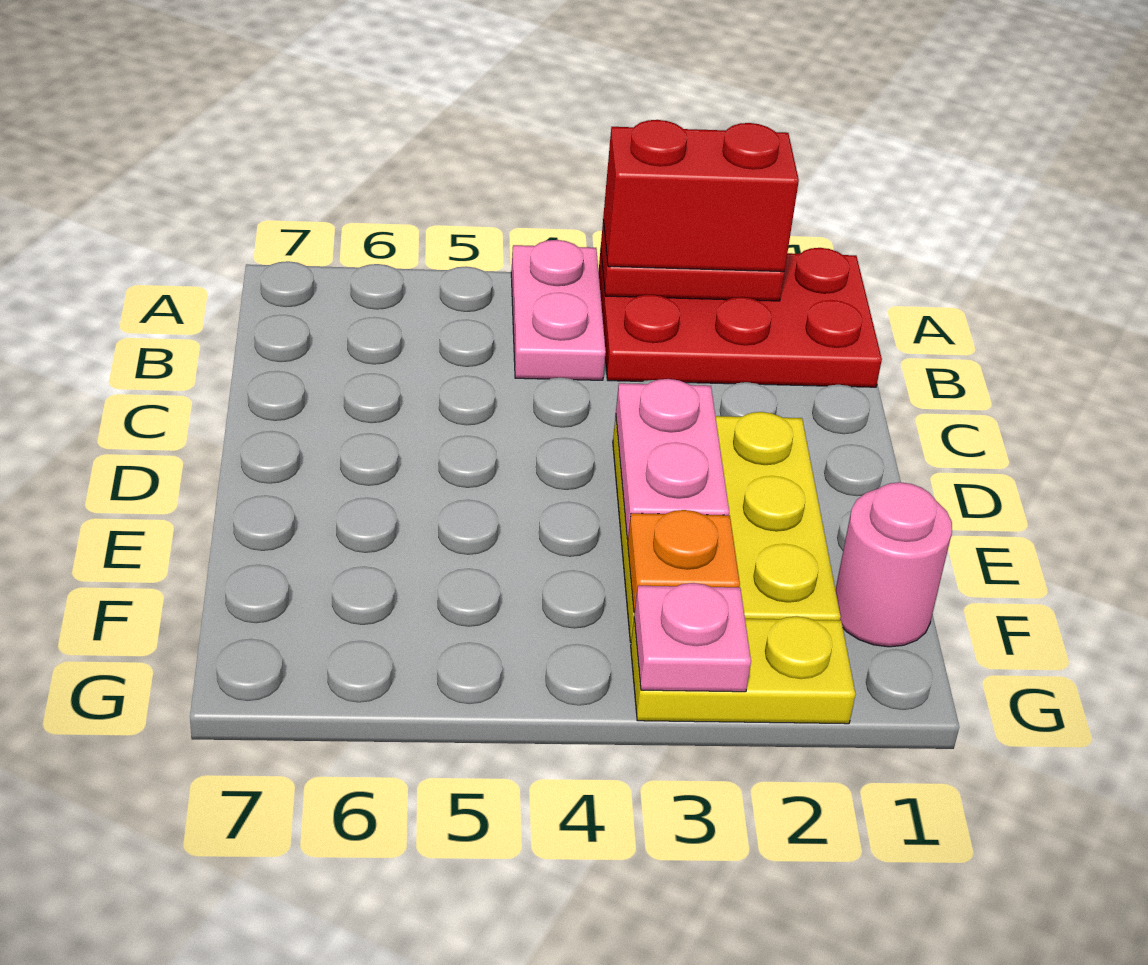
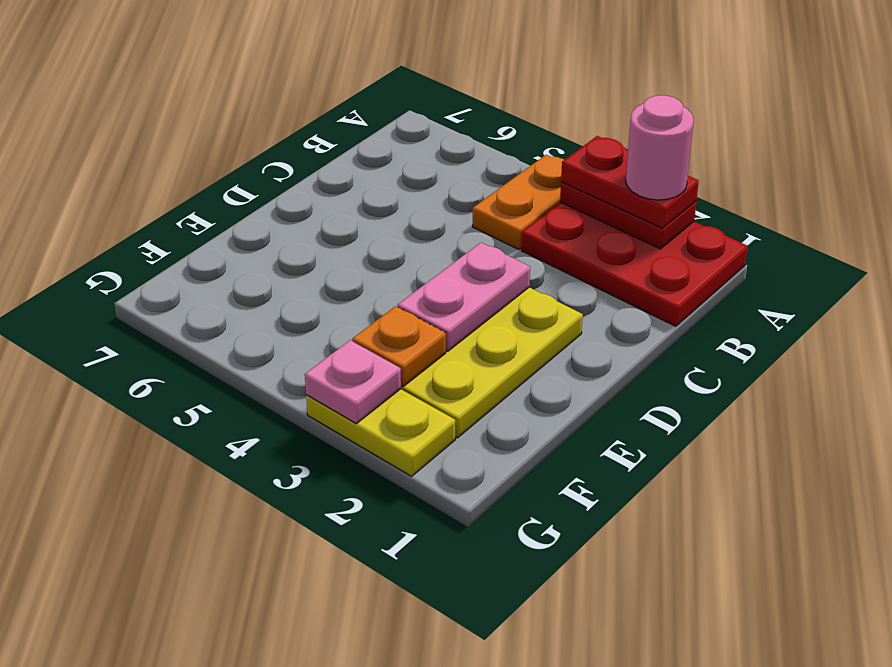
red brick A2:A3 level 3 -> red plate A2:A3 level 3
pink plate A4:B4 level 1 -> orange plate A4:B4 level 1
pink round brick F1 level 1 -> pink round brick A2 level 4

